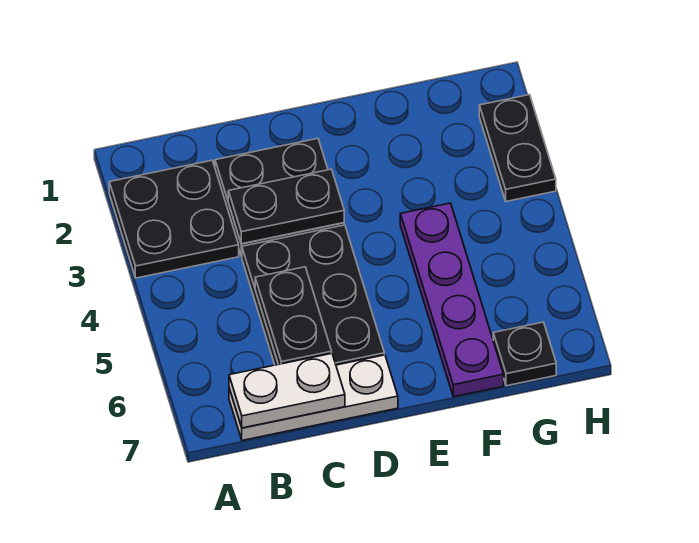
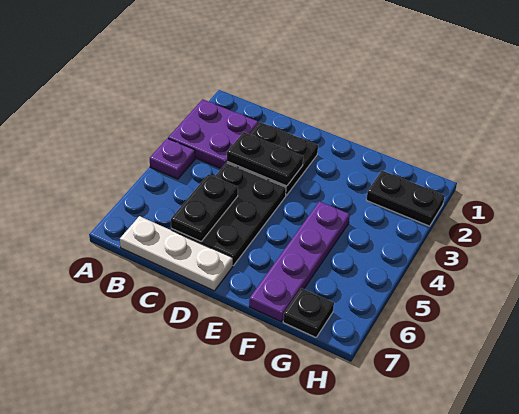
black plate A2:B3 level 1 -> purple plate A2:B3 level 1
none -> purple plate A4 level 1
white plate B7:C7 level 2 -> none
black plate H2:H3 level 1 -> black plate G2:H2 level 1

